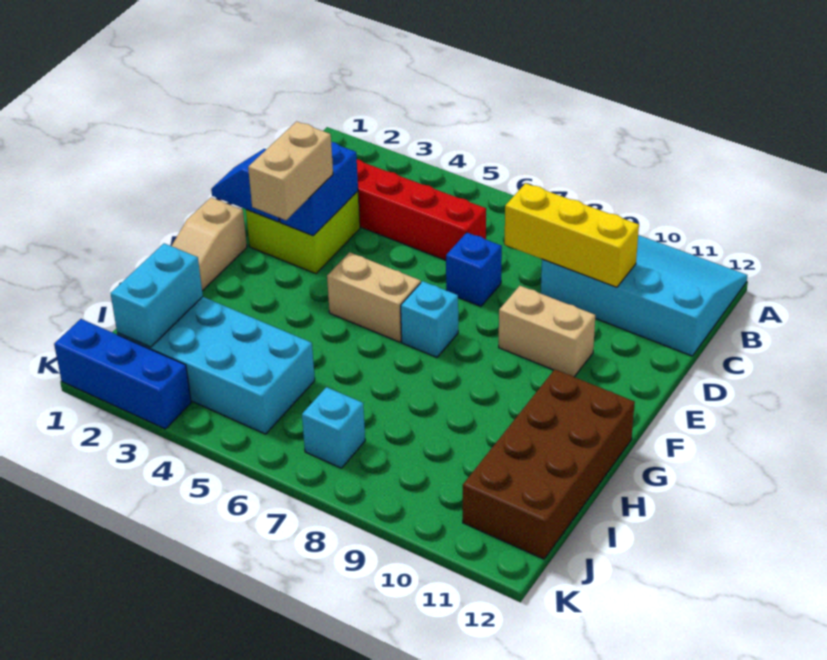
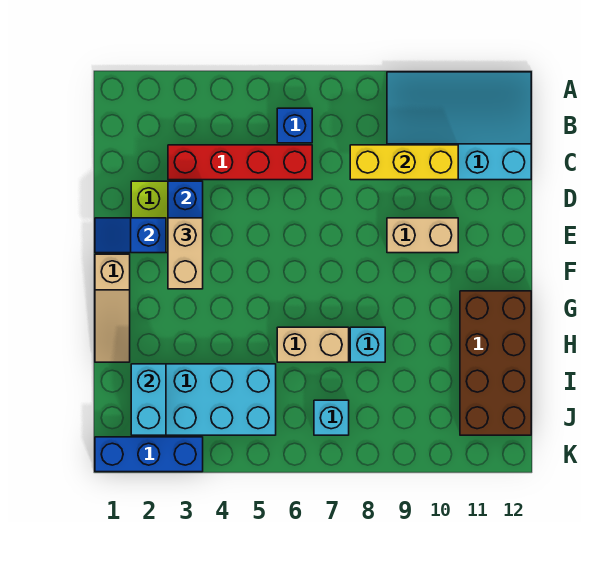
blue brick D7 level 1 -> blue brick B6 level 1
tan brick F5:F6 level 1 -> tan brick H6:H7 level 1
cyan brick F7 level 1 -> cyan brick H8 level 1

